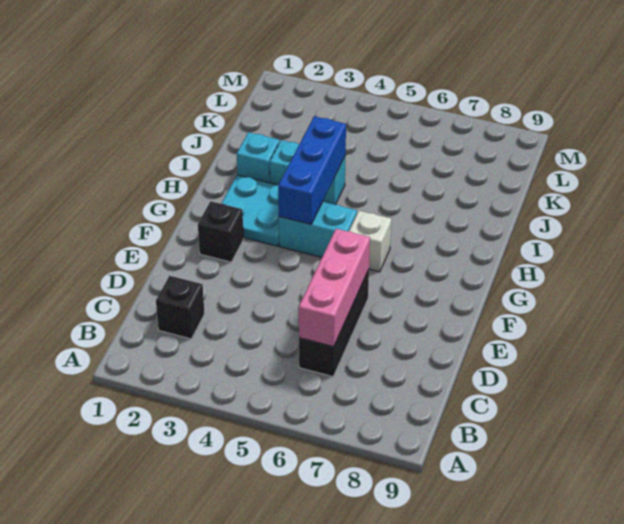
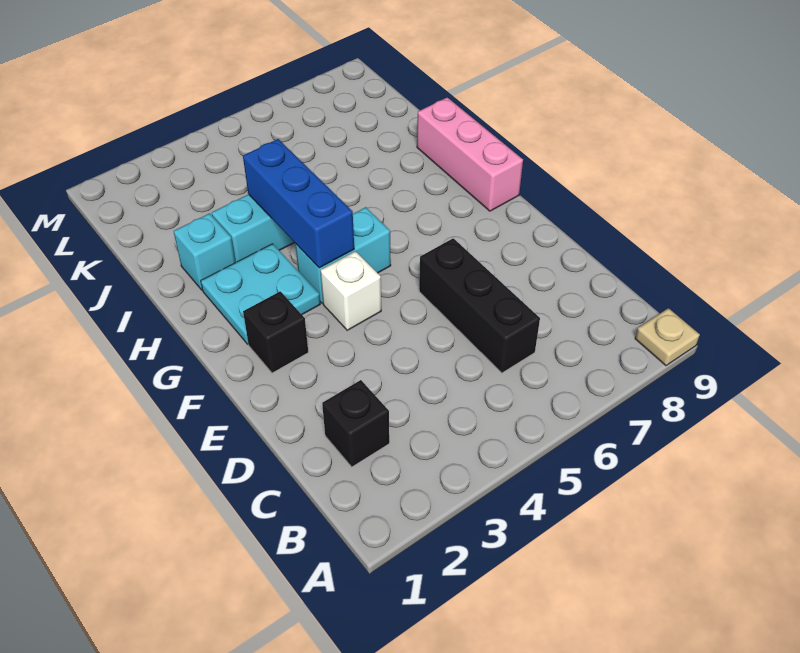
none -> tan plate A9 level 1
pink brick C6:E6 level 2 -> pink brick G9:I9 level 1
white brick G6 level 1 -> white brick F4 level 1

